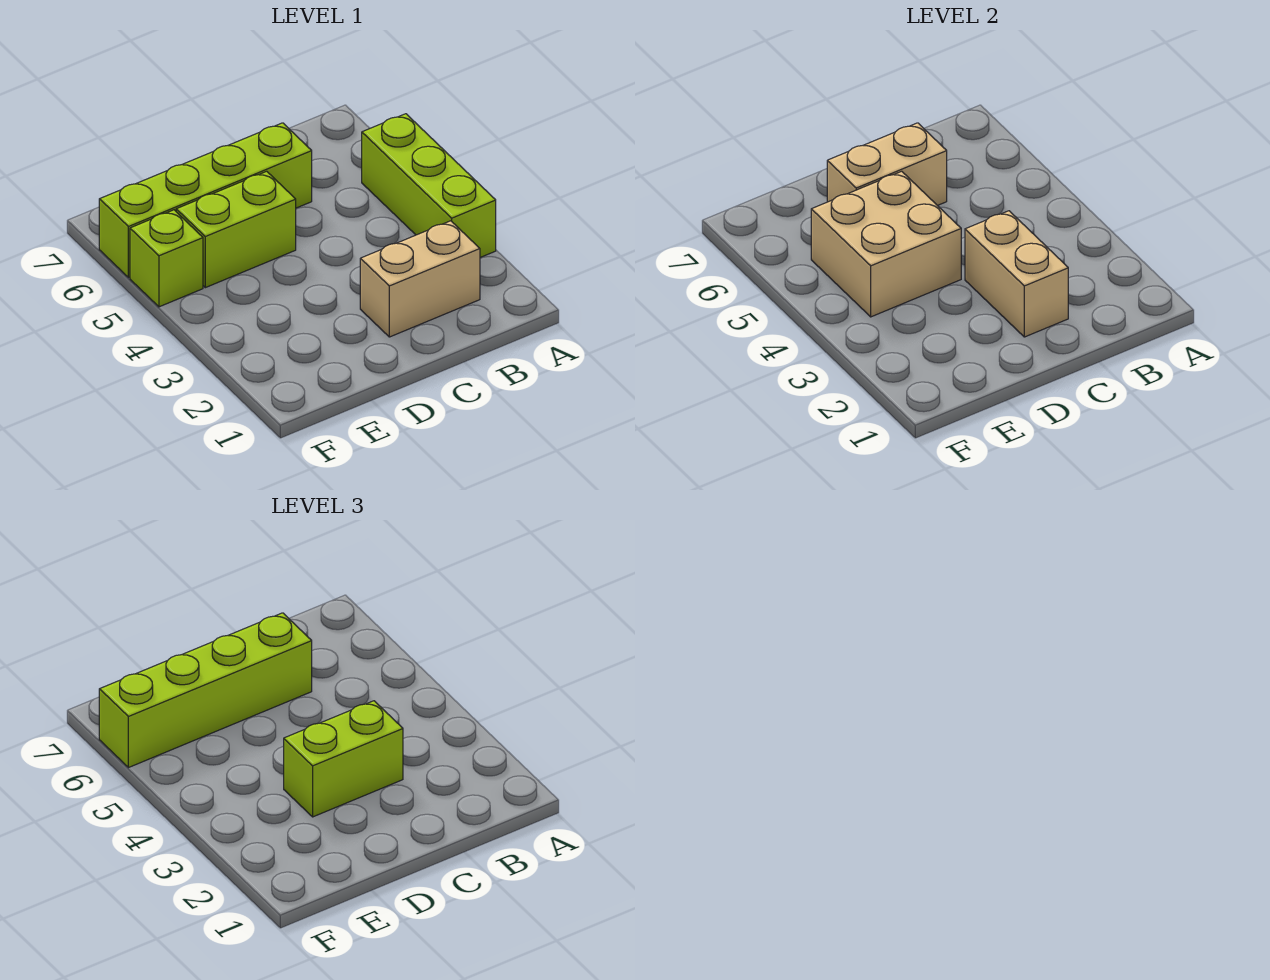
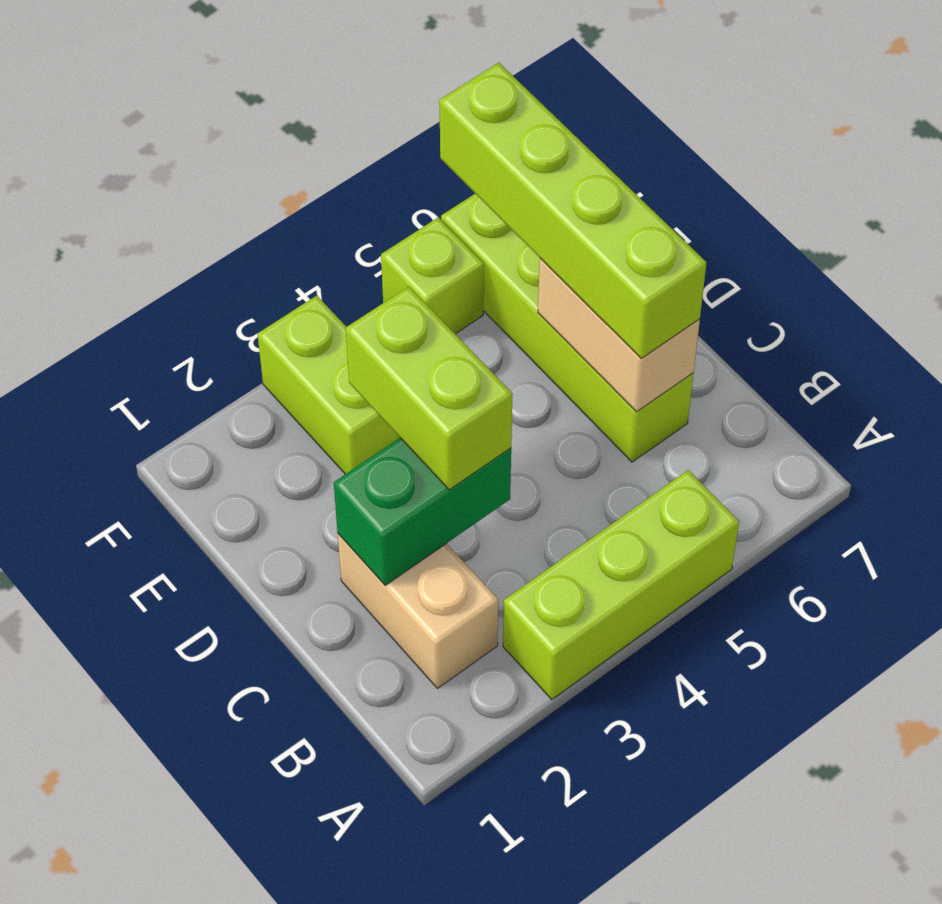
tan brick C2:C3 level 2 -> green brick C2:C3 level 2
tan brick D4:E5 level 2 -> none
lime brick D5:E5 level 1 -> lime brick E3:F3 level 1

